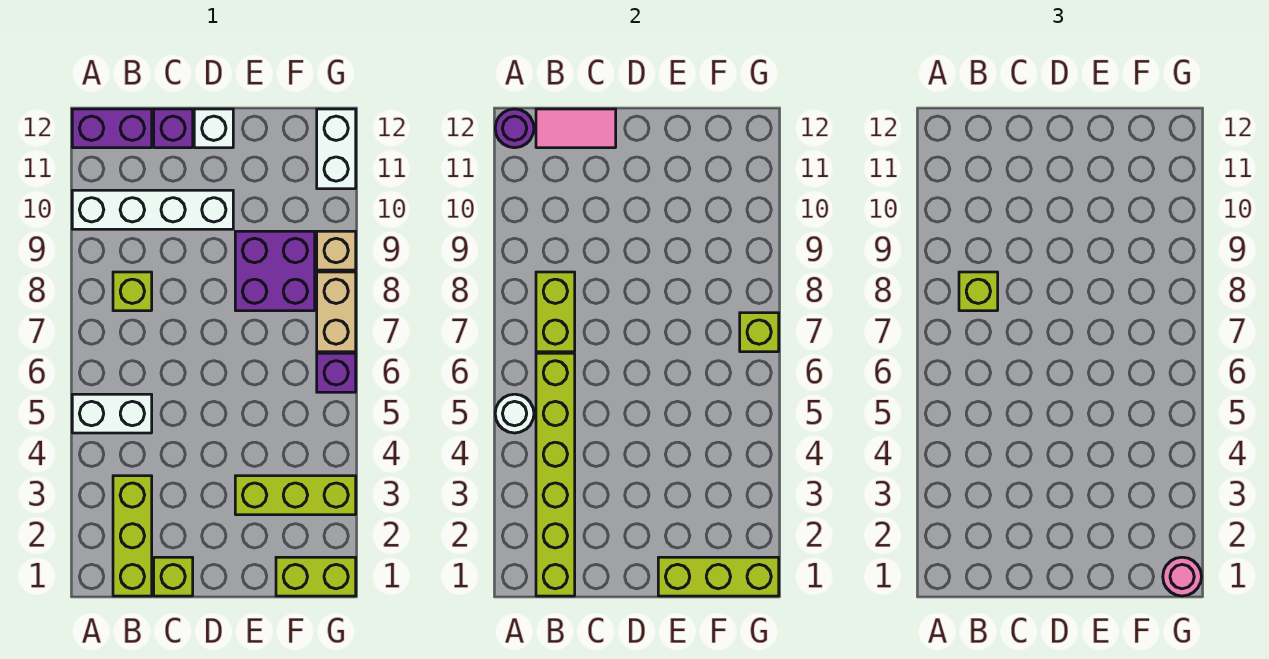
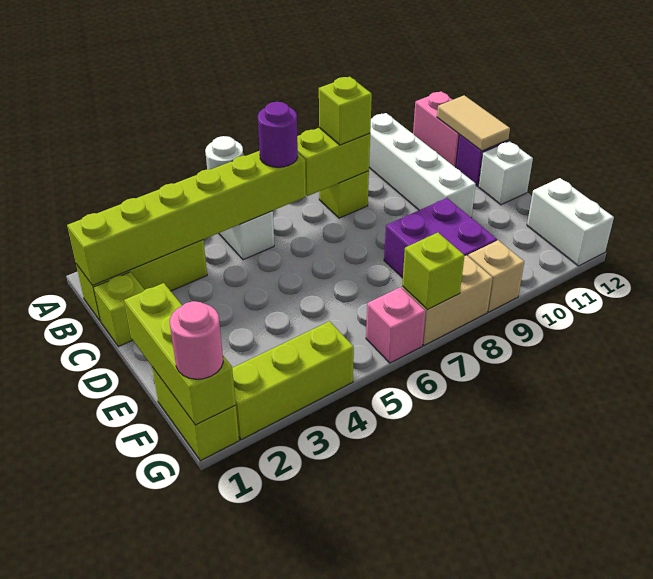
purple brick A12:B12 level 1 -> pink brick A12:B12 level 1
purple round brick A12 level 2 -> purple round brick B6 level 3
pink tile B12:C12 level 2 -> tan tile B12:C12 level 2
lime brick E3:G3 level 1 -> lime brick G2:G4 level 1
purple brick G6 level 1 -> pink brick G6 level 1
white brick G11:G12 level 1 -> white brick F12:G12 level 1

